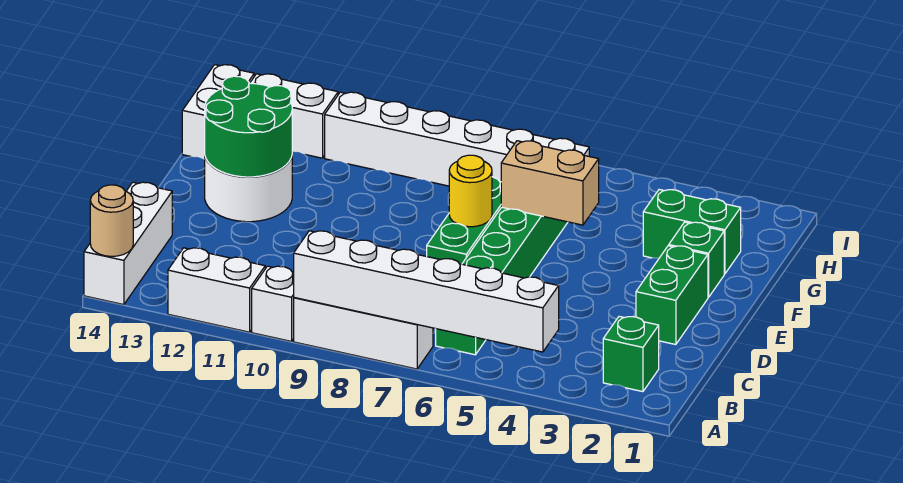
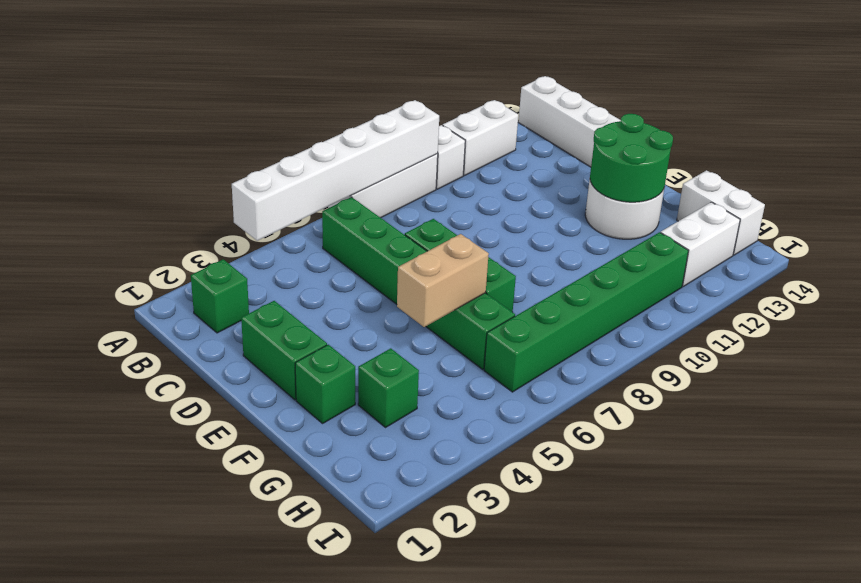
tan round brick A14 level 2 -> none
yellow round brick E7 level 2 -> none
green brick G2:G3 level 1 -> green brick G3 level 1
white brick H6:H11 level 1 -> green brick H6:H11 level 1

